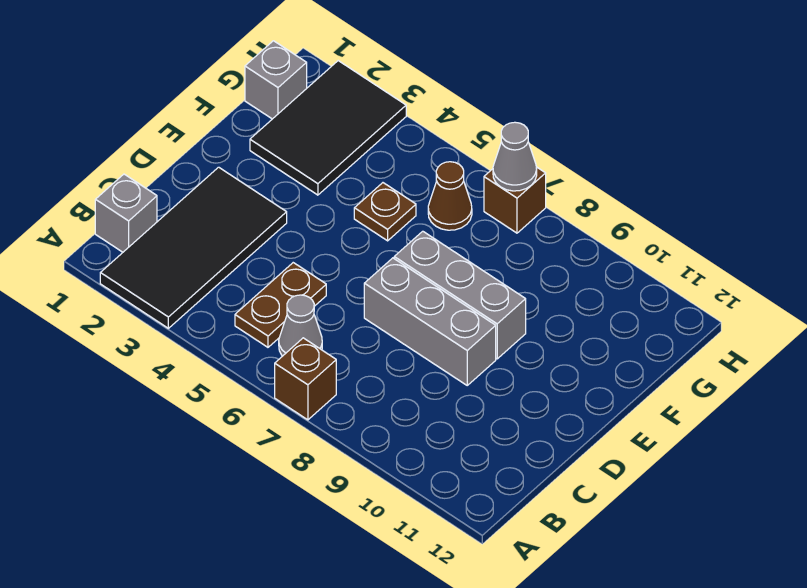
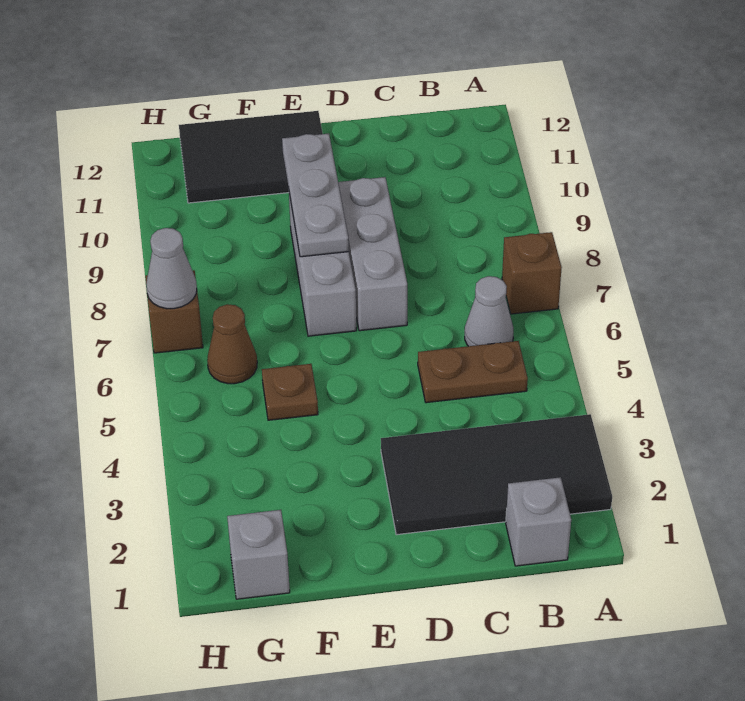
none -> grey plate E8:E10 level 2
black tile F2:H3 level 1 -> black tile E11:G12 level 1

